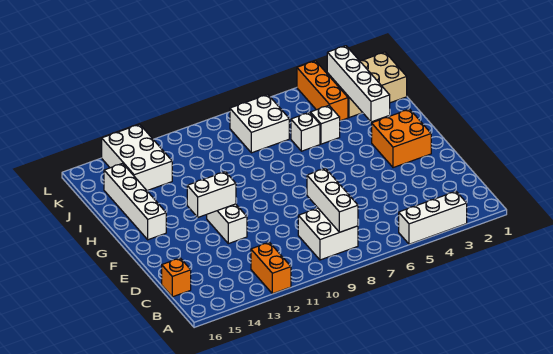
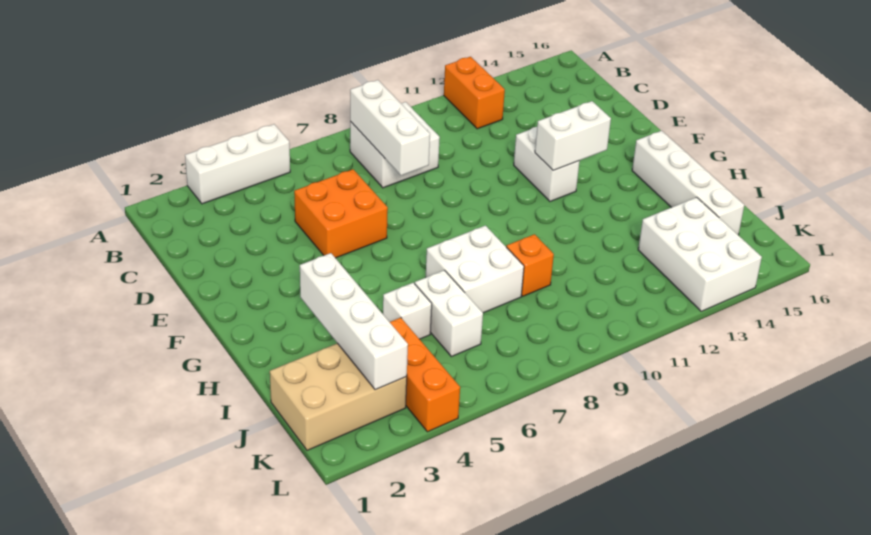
orange brick C16 level 1 -> orange brick I9 level 1
orange brick F2:G3 level 1 -> orange brick D5:E6 level 1
white brick I6 level 1 -> white brick I6:J6 level 1
white brick J7:K8 level 1 -> white brick H7:I8 level 1

